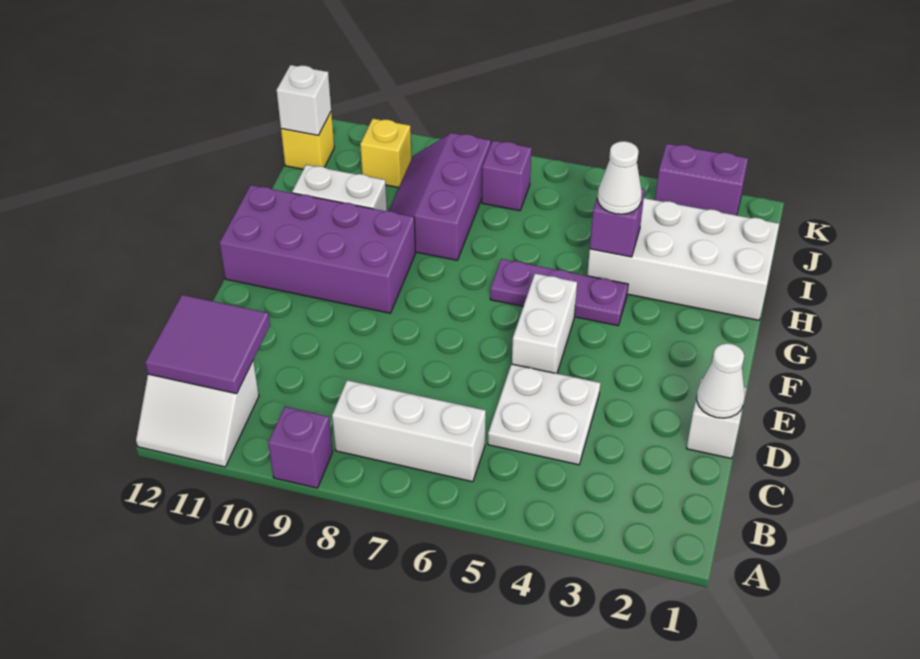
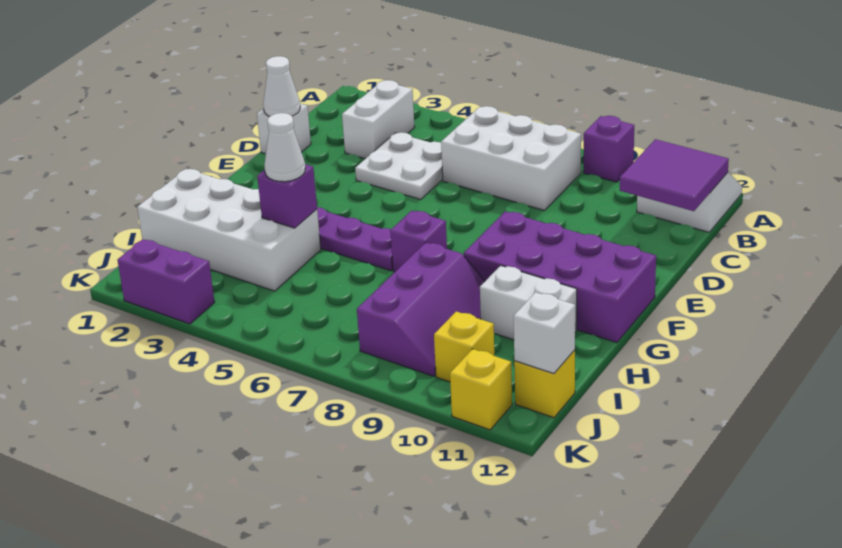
white brick B6:B8 level 1 -> white brick B6:C8 level 1
white brick E5:F5 level 1 -> white brick B3:C3 level 1
purple brick J7 level 1 -> purple brick G7 level 1
none -> yellow brick K11 level 1

